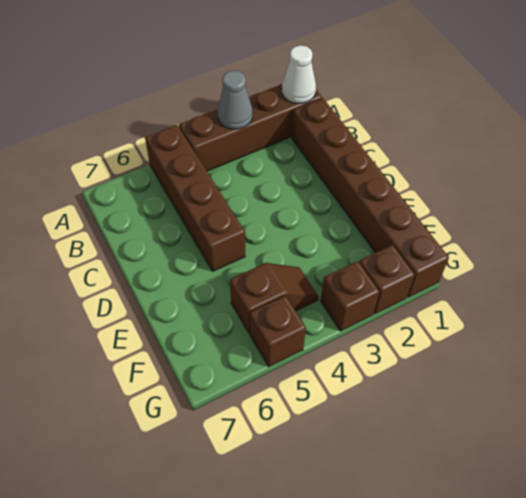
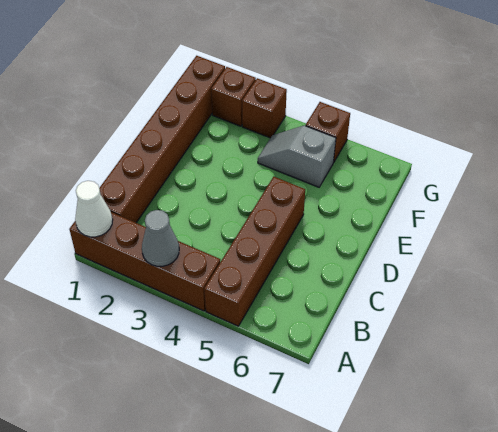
brown slope F4:F5 level 1 top 5 -> grey slope F4:F5 level 1 top 5

